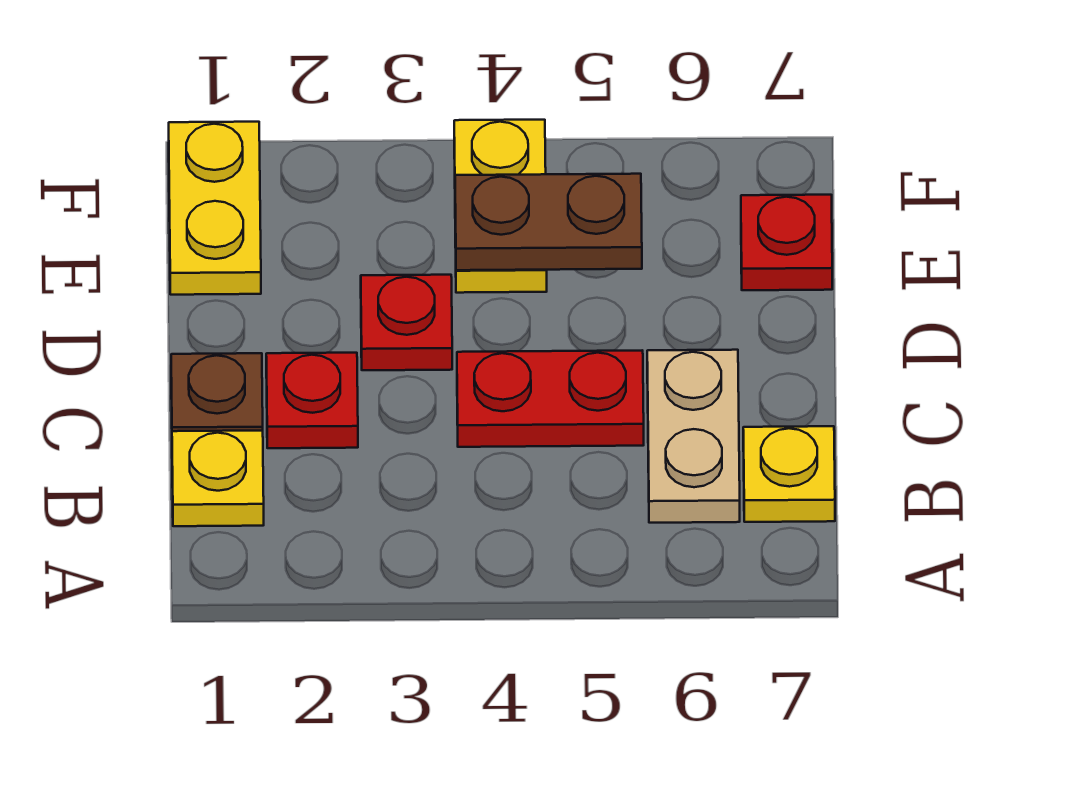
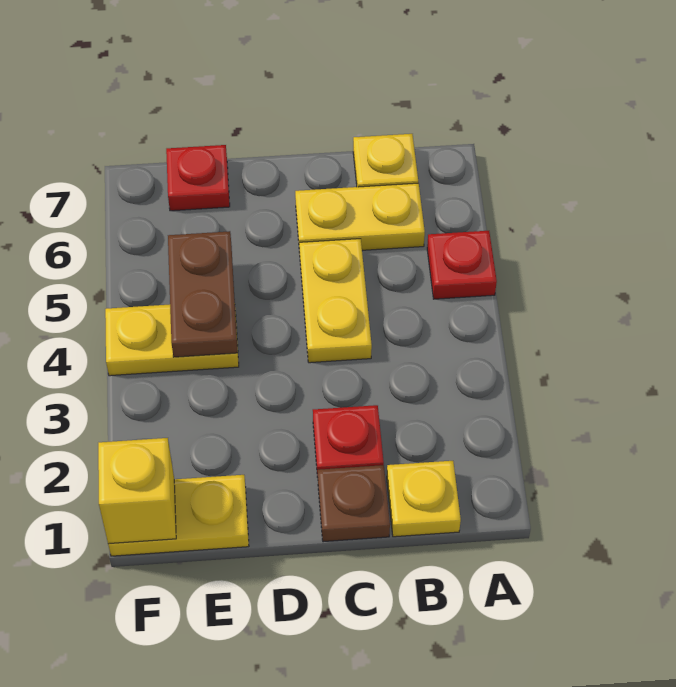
tan plate B6:C6 level 1 -> yellow plate B6:C6 level 1
red plate C4:C5 level 1 -> yellow plate C4:C5 level 1
red plate D3 level 1 -> red plate A5 level 1
none -> yellow brick F1 level 2

